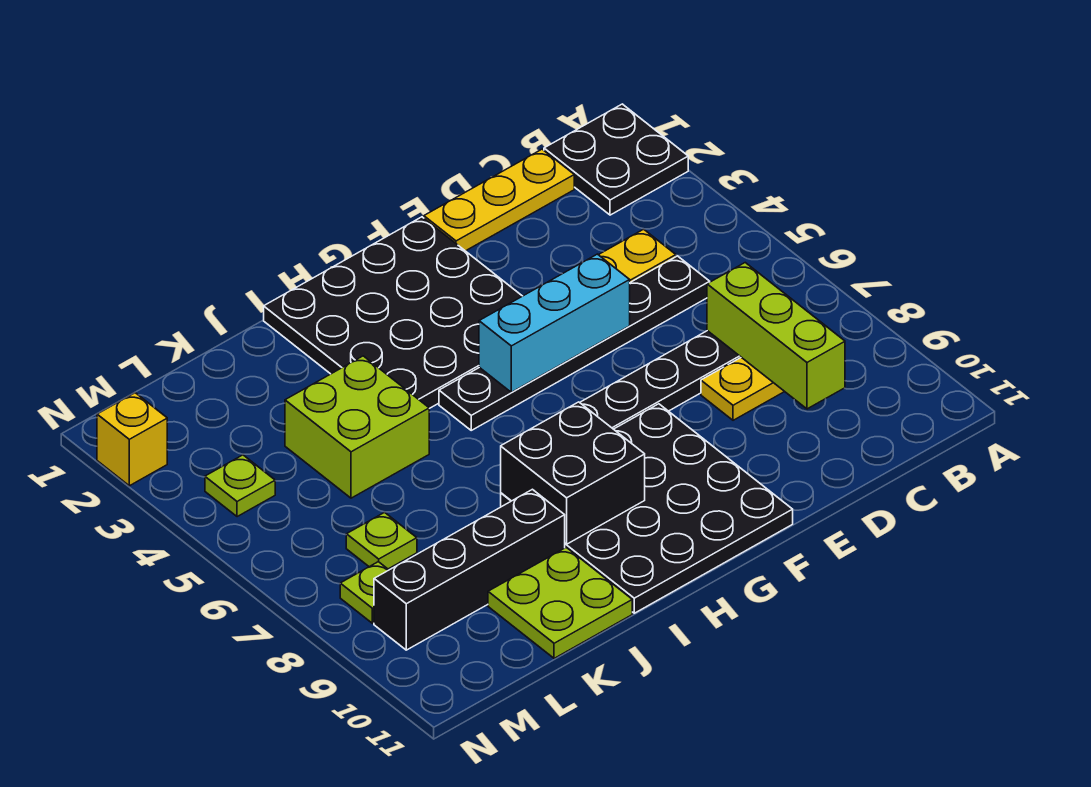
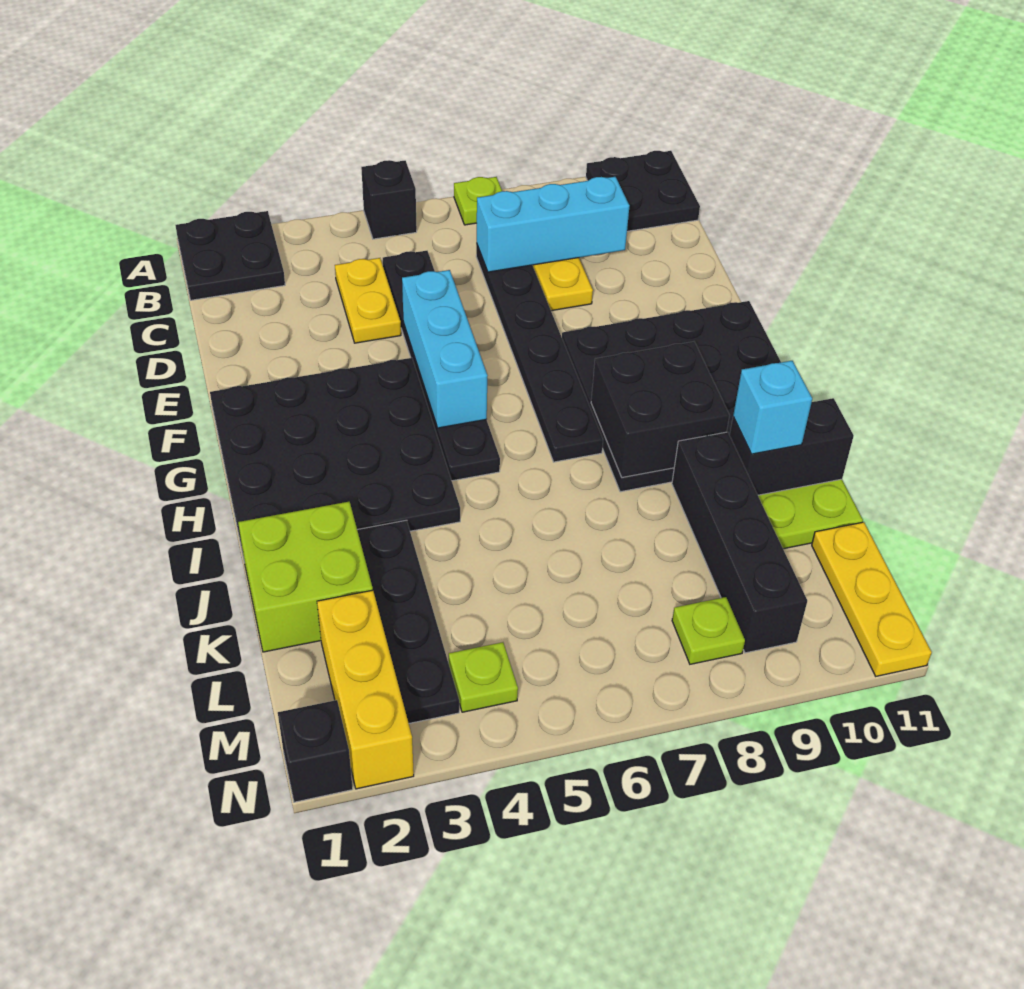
none -> black brick A5 level 1
none -> black plate A10:B11 level 1
yellow plate C1:E1 level 1 -> yellow plate L11:N11 level 1
lime brick C7:C9 level 2 -> cyan brick C7:C9 level 2
none -> black plate J3:M3 level 1
lime brick J4:K5 level 1 -> lime brick J1:K2 level 1
none -> black brick J10:J11 level 2
none -> cyan brick J10 level 3
lime plate L7 level 1 -> lime plate A7 level 1
none -> black brick N1 level 1
yellow brick N2 level 1 -> yellow brick L2:N2 level 1

